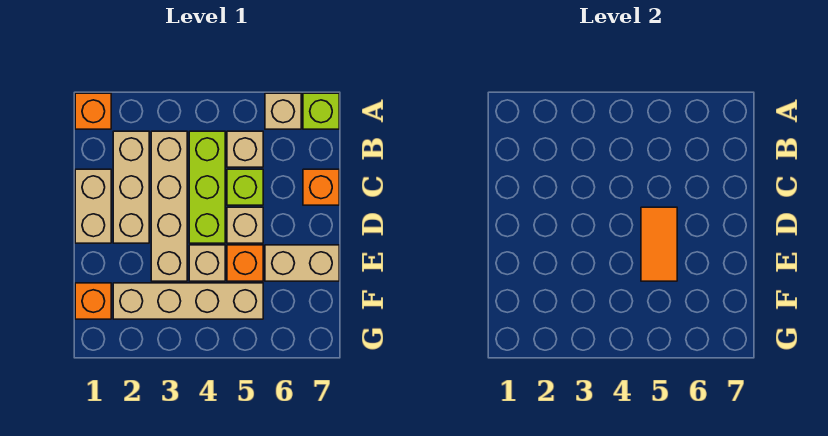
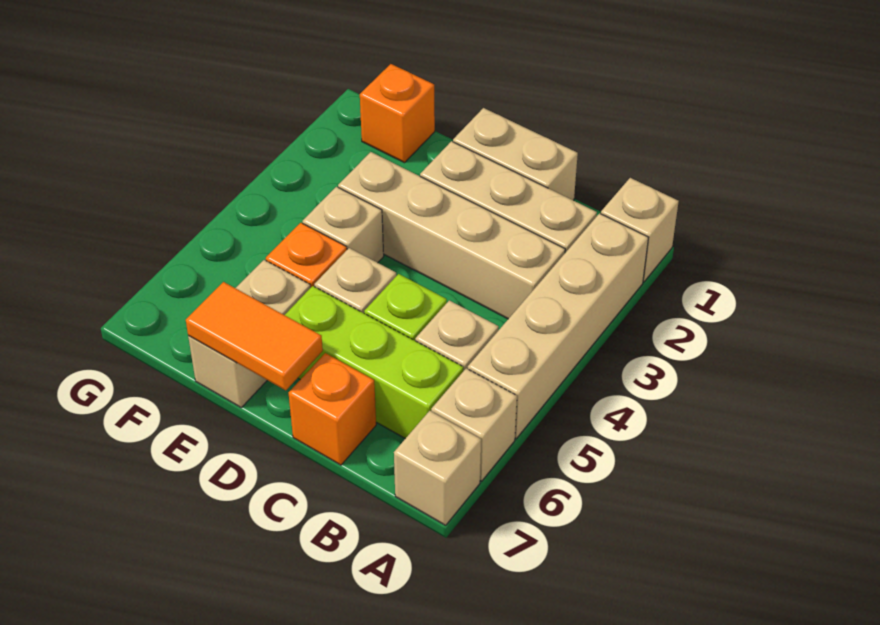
orange brick A1 level 1 -> tan brick A1 level 1
lime brick A7 level 1 -> tan brick A7 level 1
lime brick B4:D4 level 1 -> lime brick B6:D6 level 1
orange tile D5:E5 level 2 -> orange tile D7:E7 level 2
tan brick F2:F5 level 1 -> tan brick A2:A5 level 1

